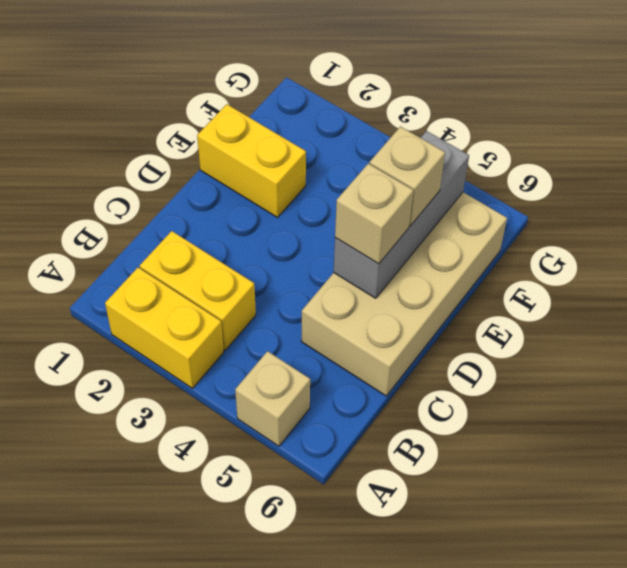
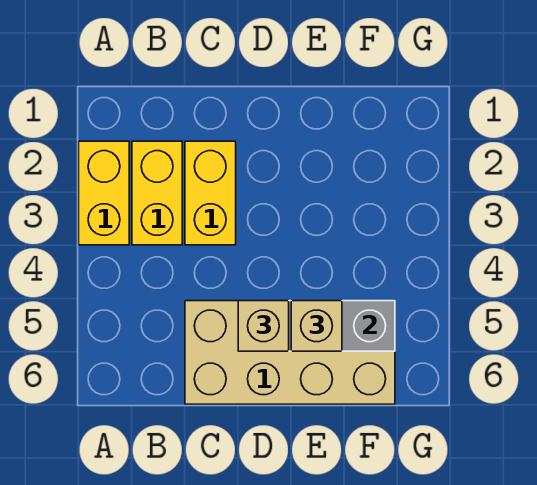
tan brick A5 level 1 -> none
yellow brick E1:E2 level 1 -> yellow brick C2:C3 level 1

